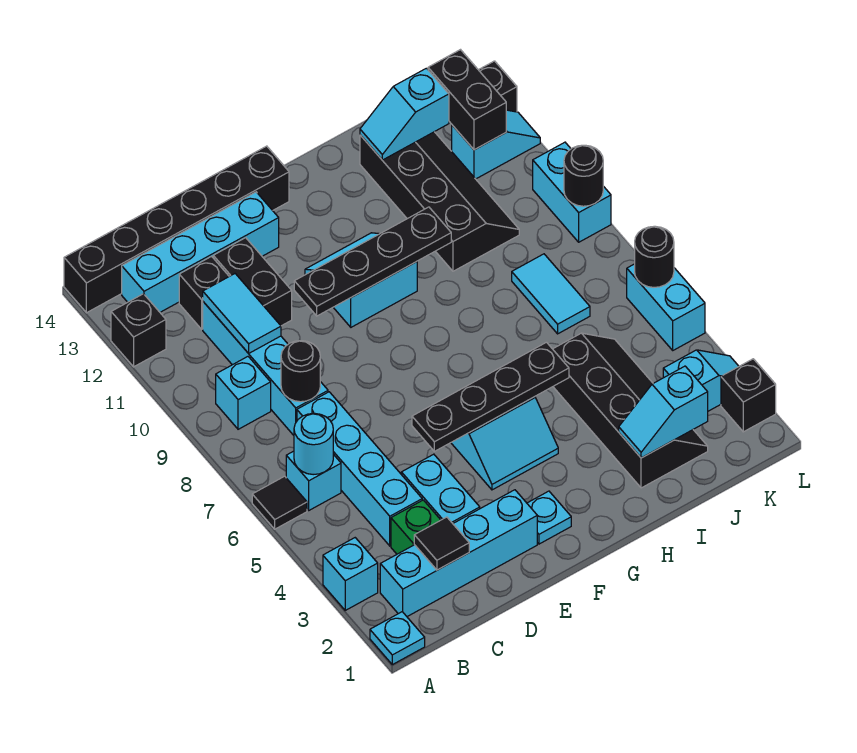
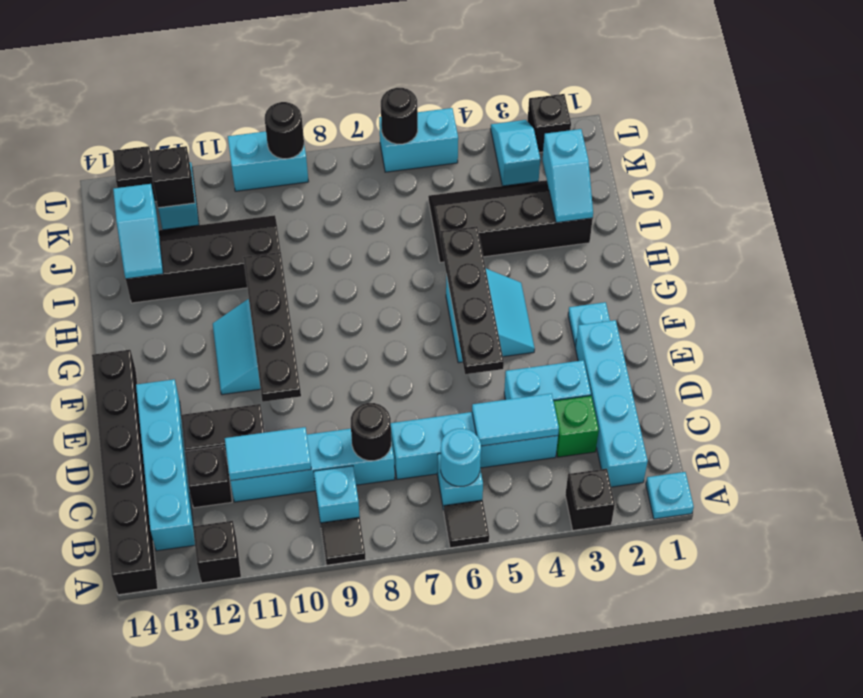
cyan brick A3 level 1 -> black brick A3 level 1
black tile C2 level 2 -> black tile A9 level 1
cyan tile J7:J8 level 1 -> cyan tile C4:C5 level 2
black brick K12:K13 level 2 -> black brick K12 level 2

